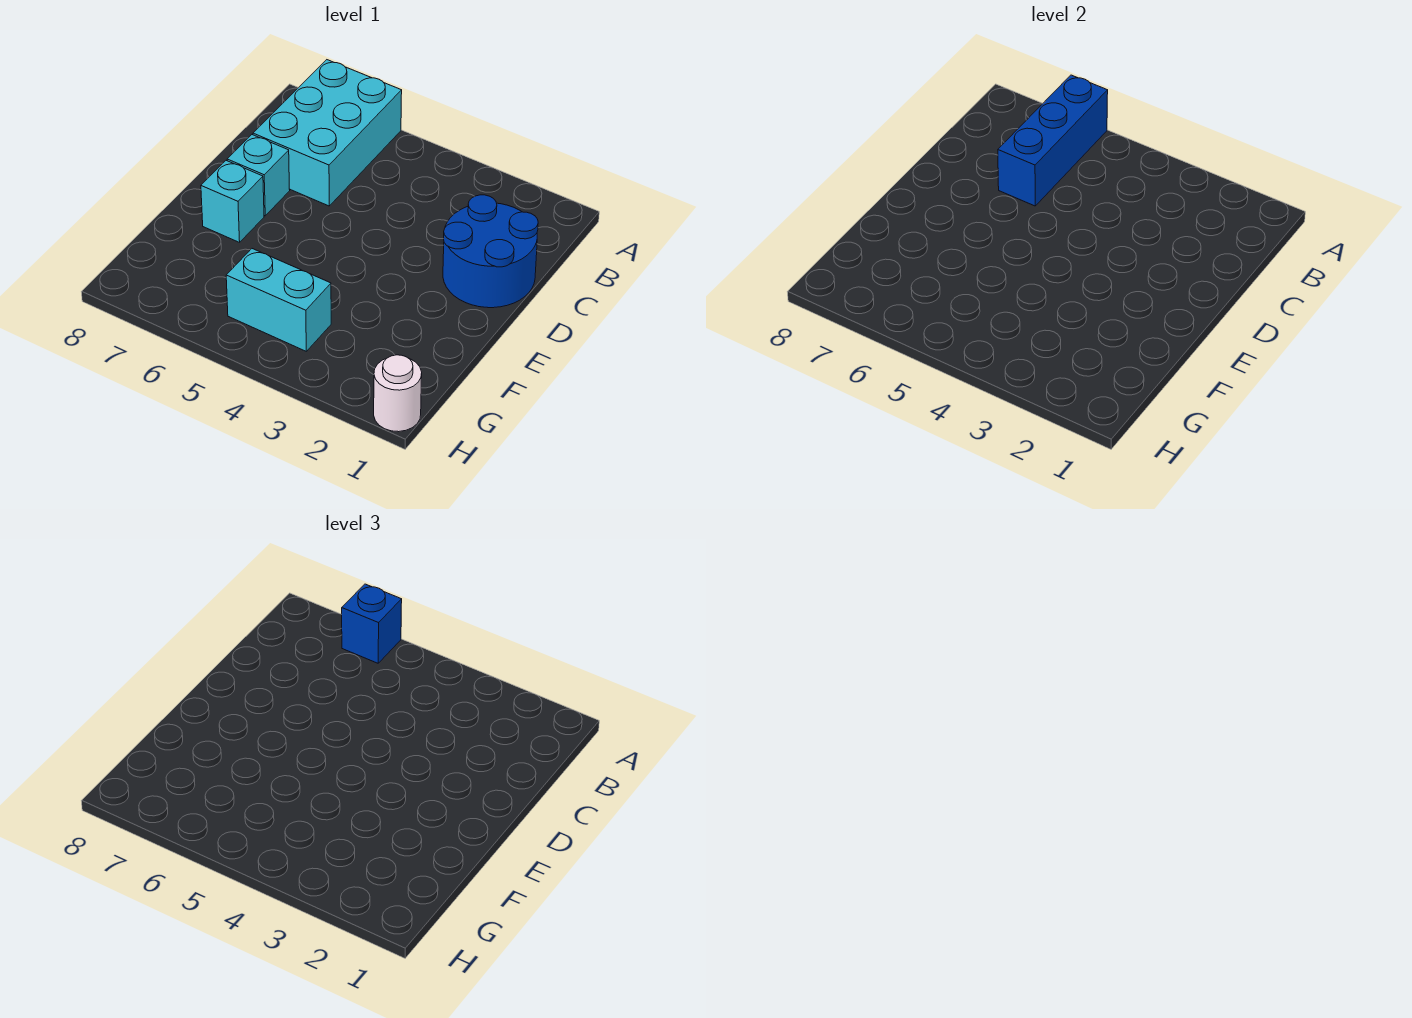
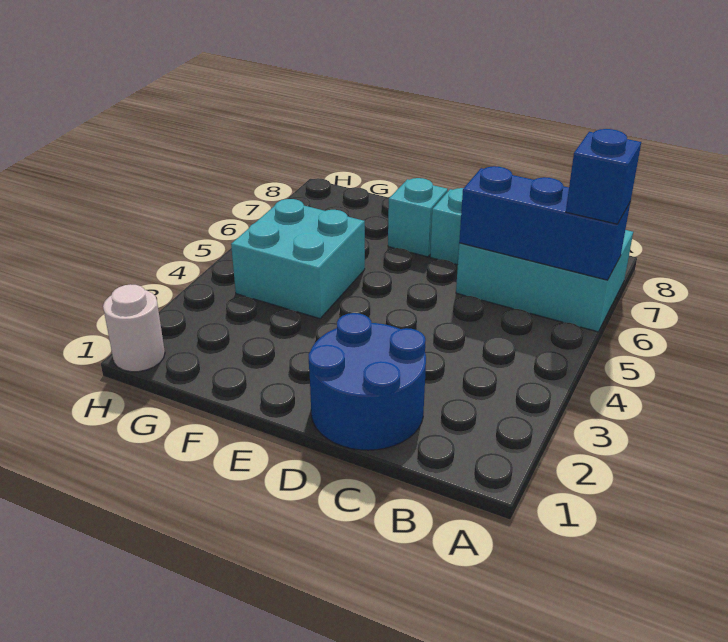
cyan brick G4:G5 level 1 -> cyan brick F4:G5 level 1

